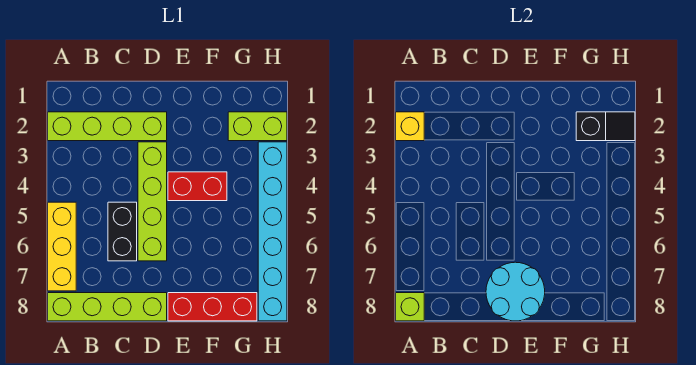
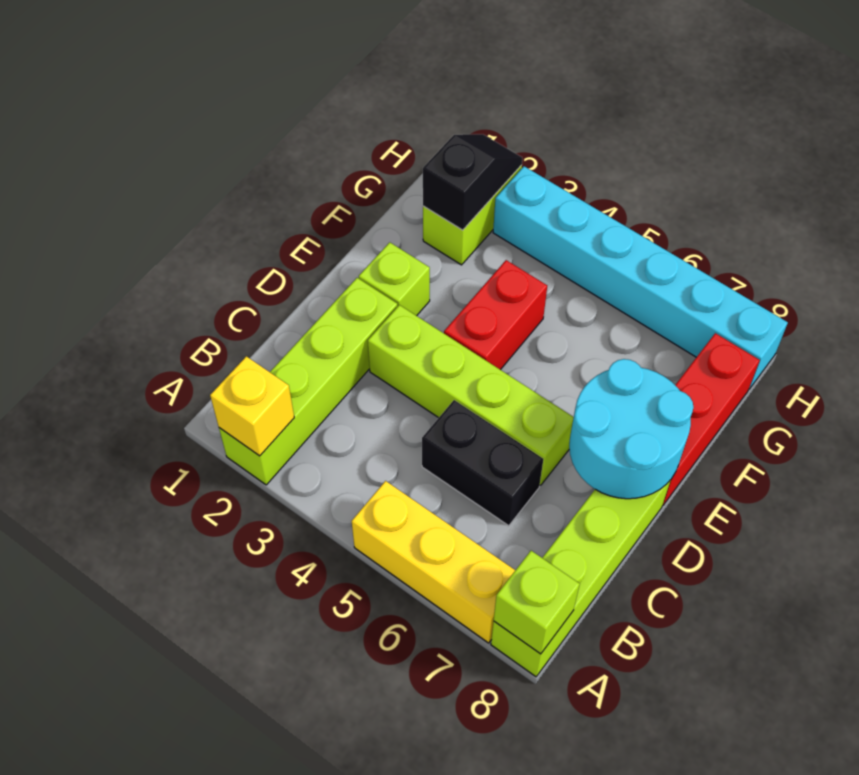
none -> lime brick E2 level 1

